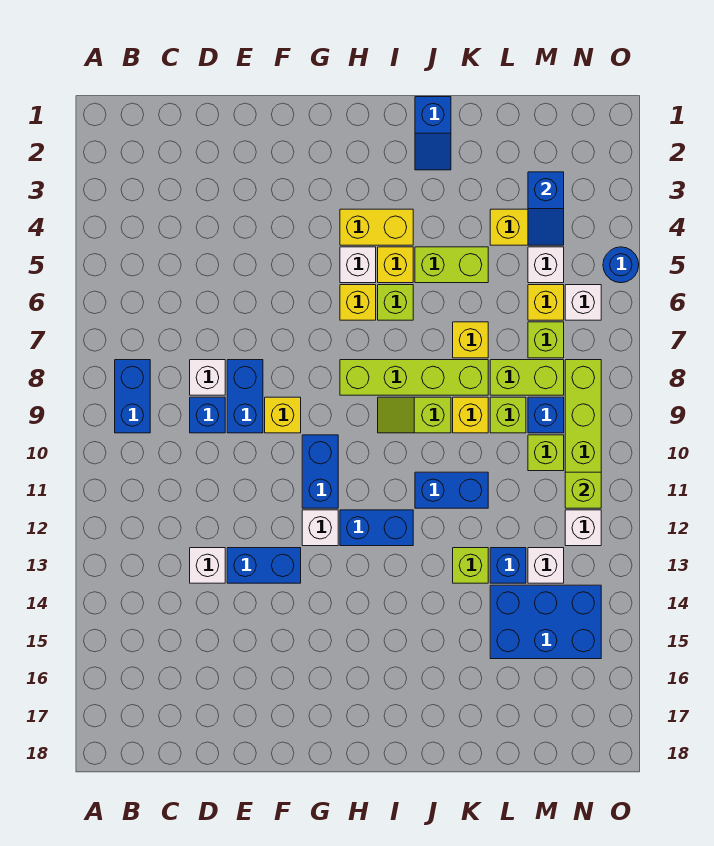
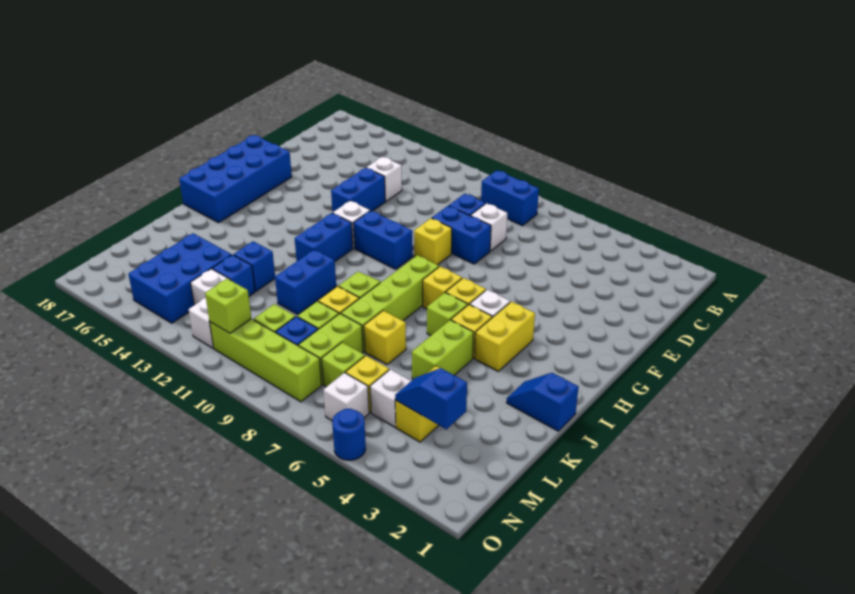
none -> blue brick F17:I18 level 1
none -> yellow brick H7 level 1
lime brick K13 level 1 -> blue brick K13 level 1

